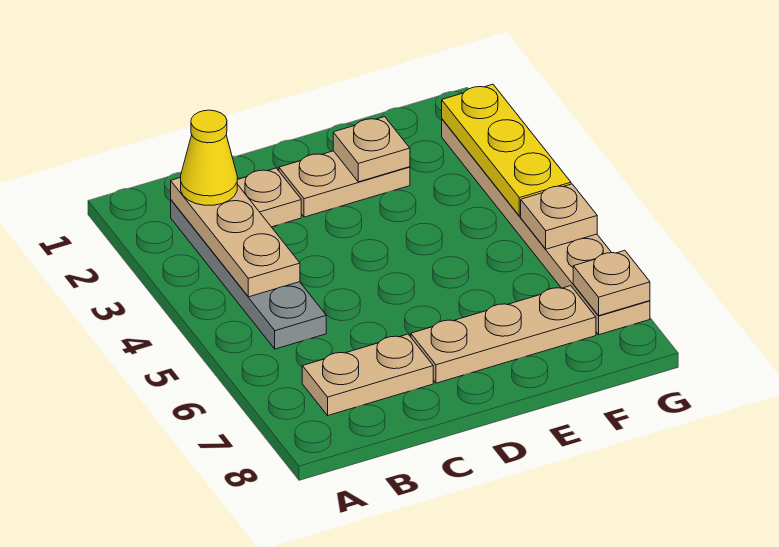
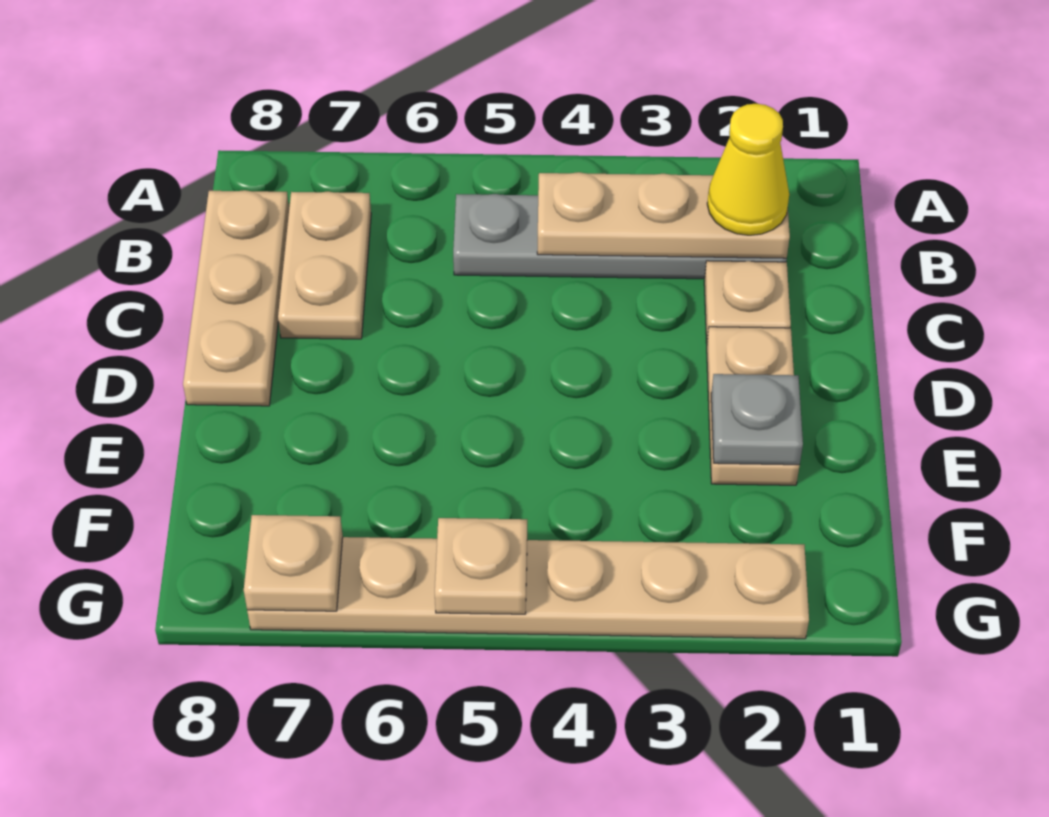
tan plate D7:F7 level 1 -> tan plate B8:D8 level 1
tan plate E2 level 2 -> grey plate E2 level 2
yellow plate G2:G4 level 2 -> none

